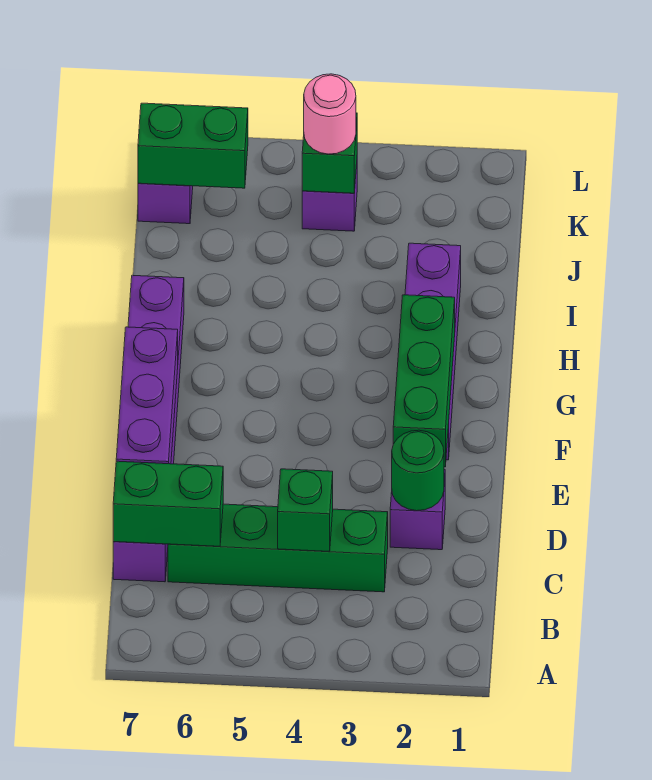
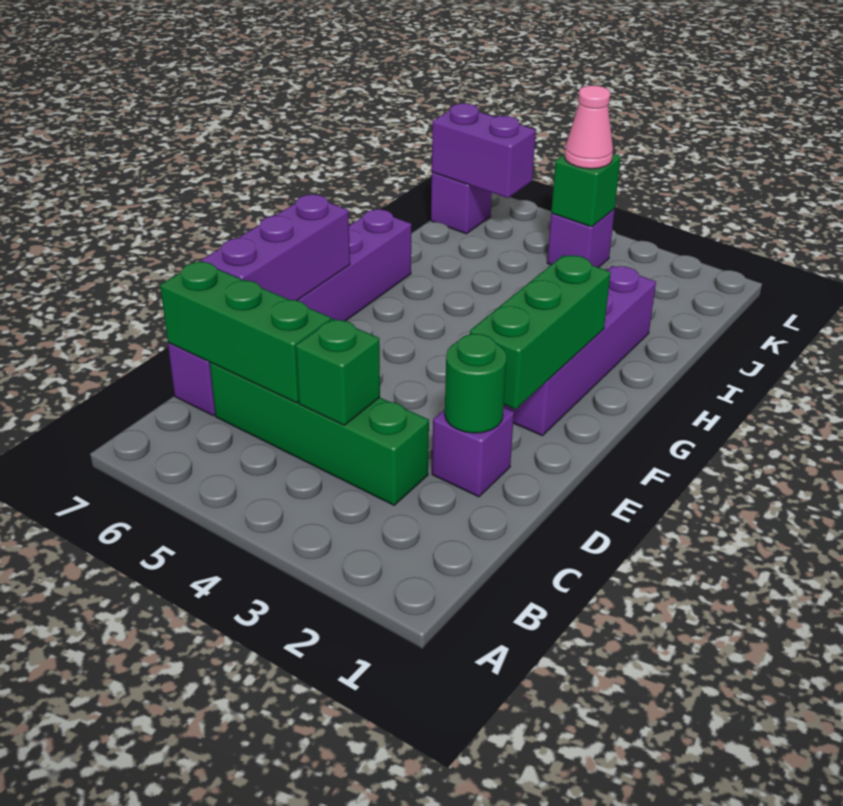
green brick C6:C7 level 2 -> green brick C5:C7 level 2
pink round brick K4 level 3 -> pink cone K4 level 3
green brick K6:K7 level 2 -> purple brick K6:K7 level 2

